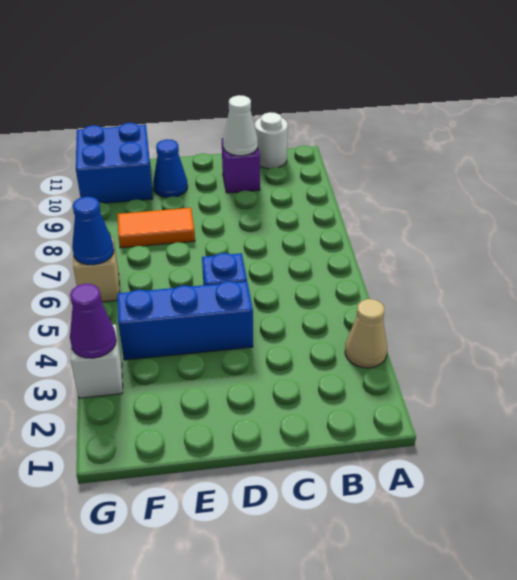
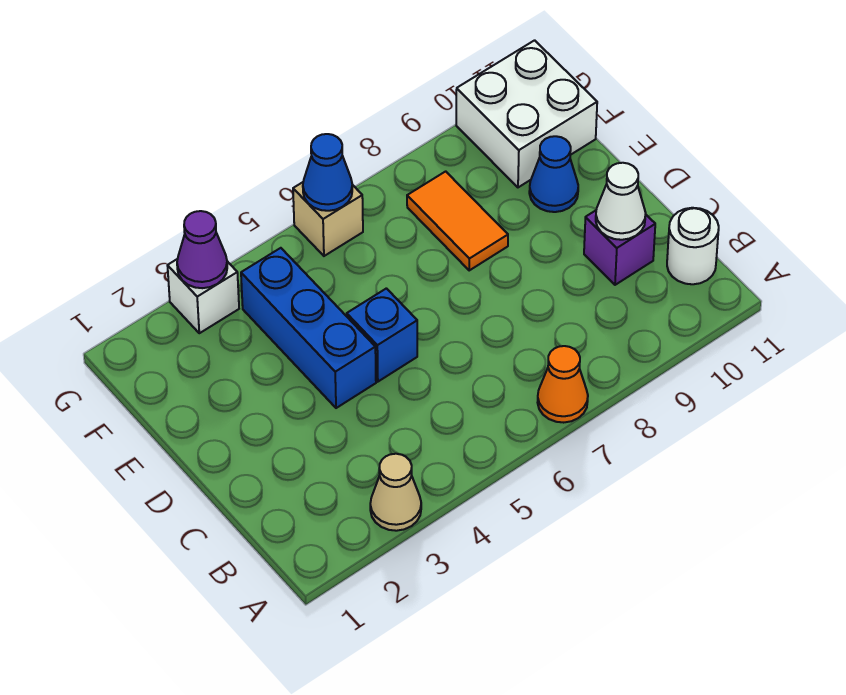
none -> orange cone A7 level 1
blue brick F10:G11 level 1 -> white brick F10:G11 level 1

